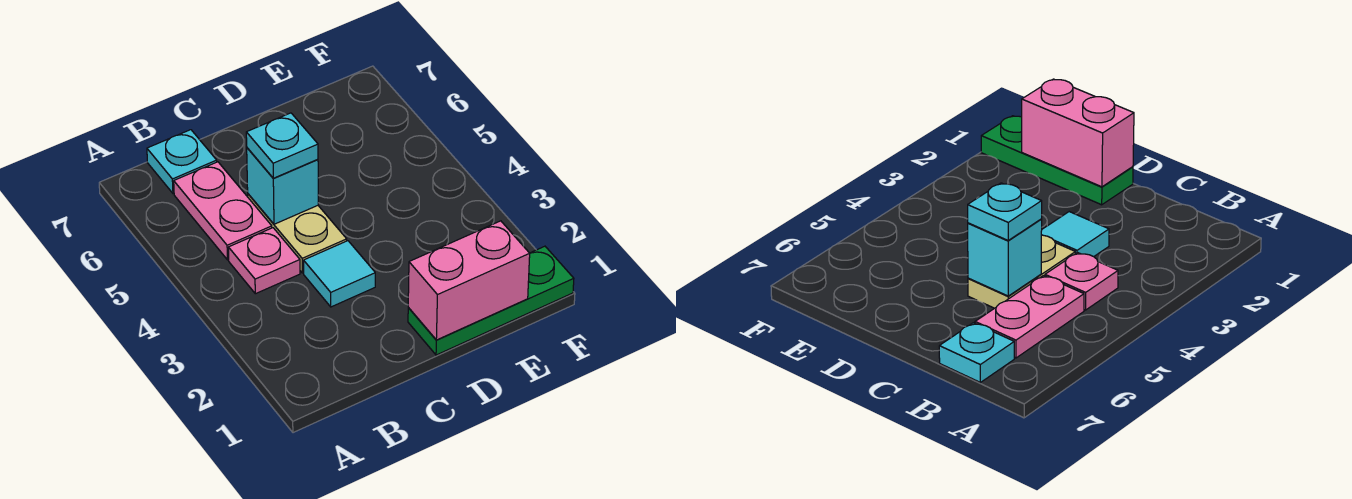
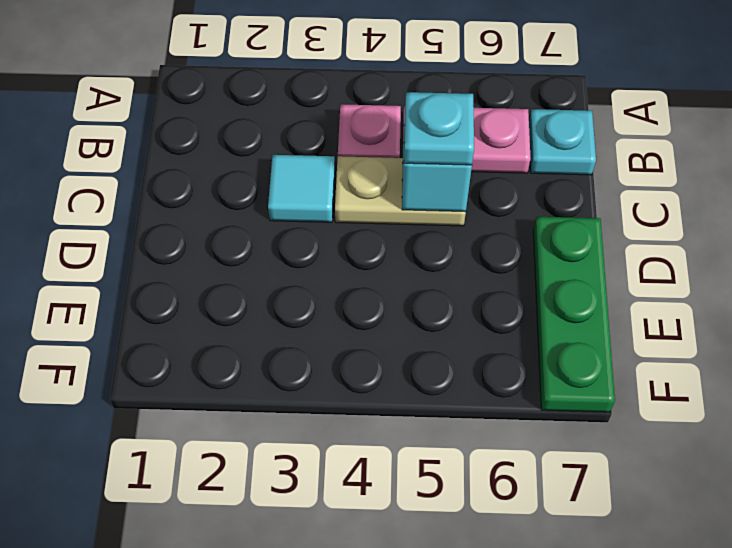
green plate D1:F1 level 1 -> green plate D7:F7 level 1
pink brick D1:E1 level 2 -> none

